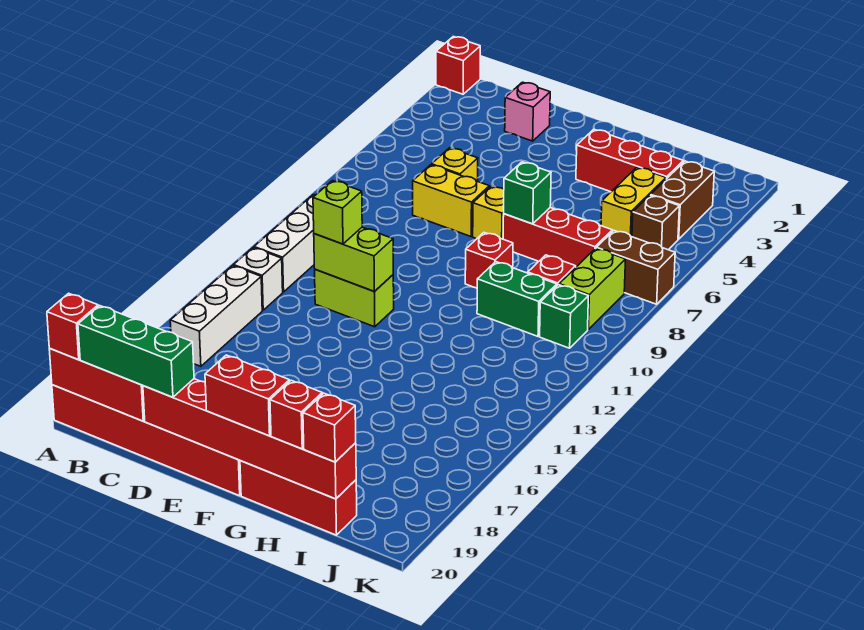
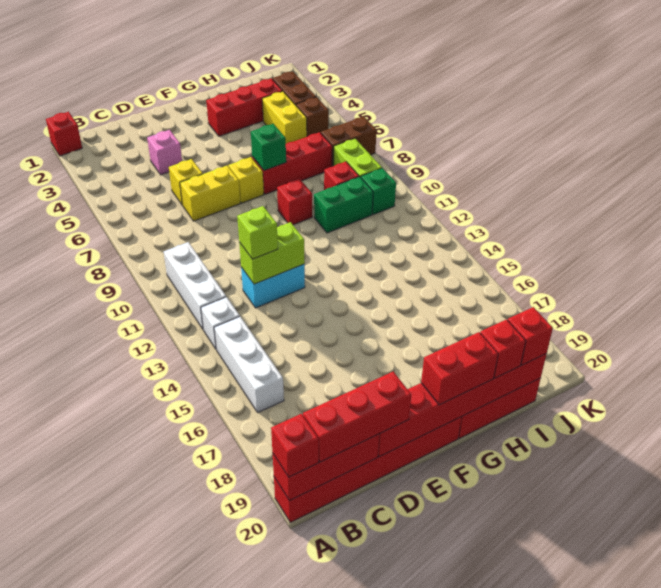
green brick B20:D20 level 3 -> red brick B20:D20 level 3
pink brick D2 level 1 -> pink brick D4 level 1
lime brick D12:E12 level 1 -> cyan brick D12:E12 level 1

